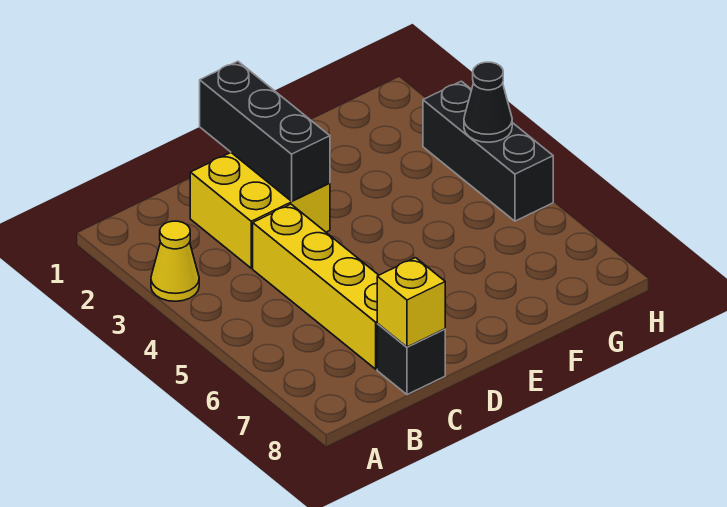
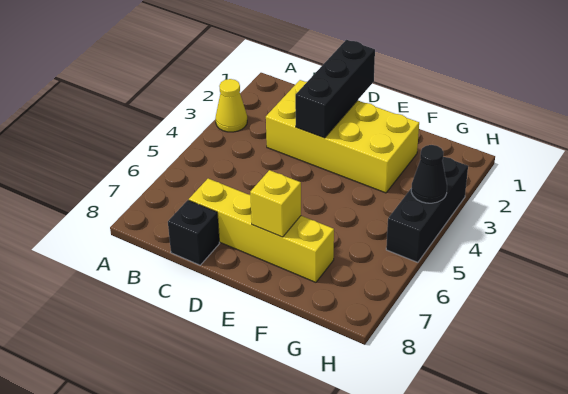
yellow brick C2:D3 level 1 -> yellow brick C2:F3 level 1
yellow brick C4:C7 level 1 -> yellow brick C7:F7 level 1
yellow brick C8 level 2 -> yellow brick E7 level 2

